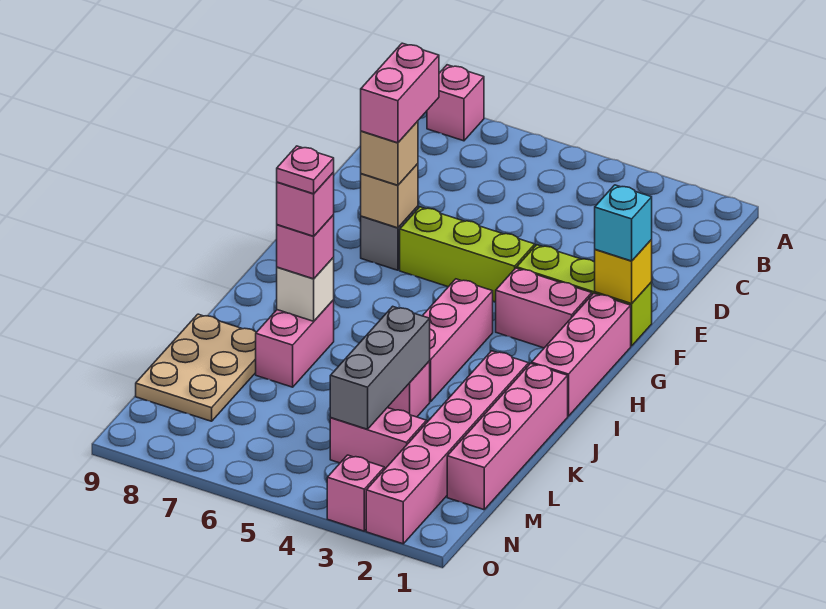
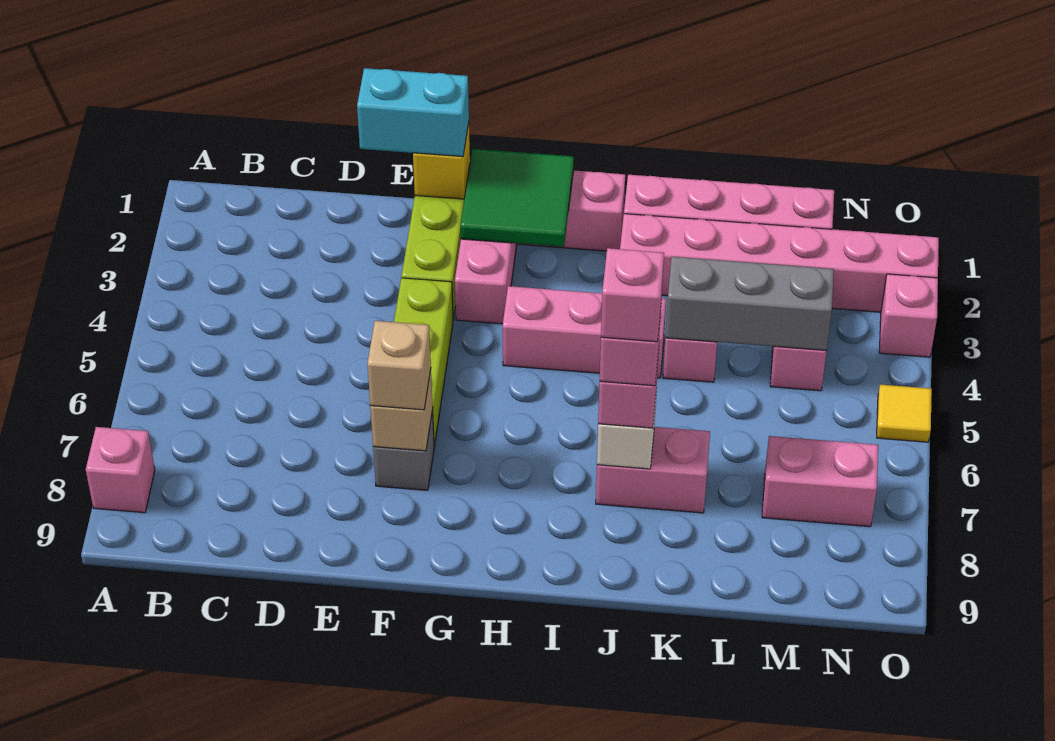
pink brick E7:F7 level 4 -> pink brick M7:N7 level 1
cyan brick F1 level 3 -> cyan brick E1:F1 level 3
none -> green tile G1:H2 level 2
pink plate J7 level 5 -> pink brick J7 level 5
tan plate K8:M9 level 1 -> none
none -> yellow tile O5 level 1

